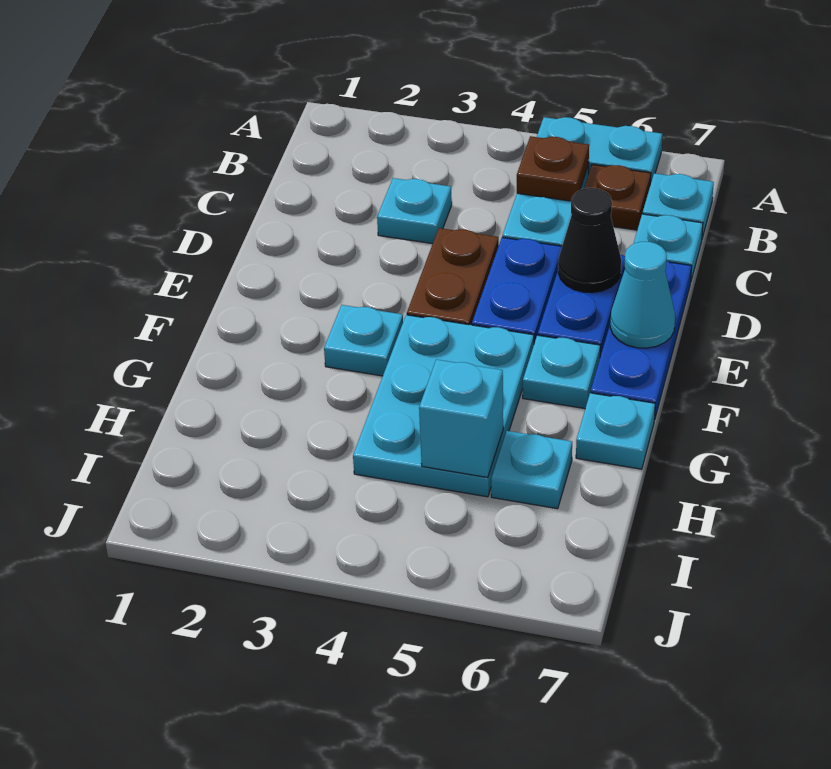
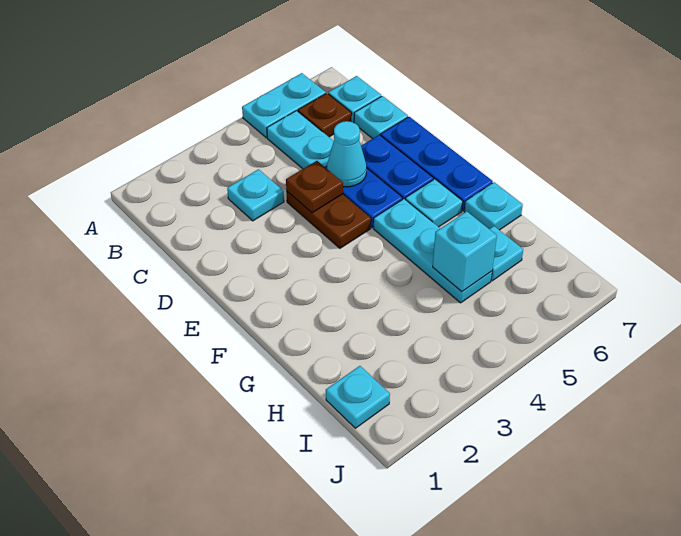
brown plate B5 level 2 -> brown plate D4 level 2
black cone D6 level 2 -> none
cyan cone E7 level 2 -> cyan cone D5 level 2
cyan plate F3 level 1 -> cyan plate I1 level 1
cyan plate F4:H5 level 1 -> cyan plate F5:H5 level 1

